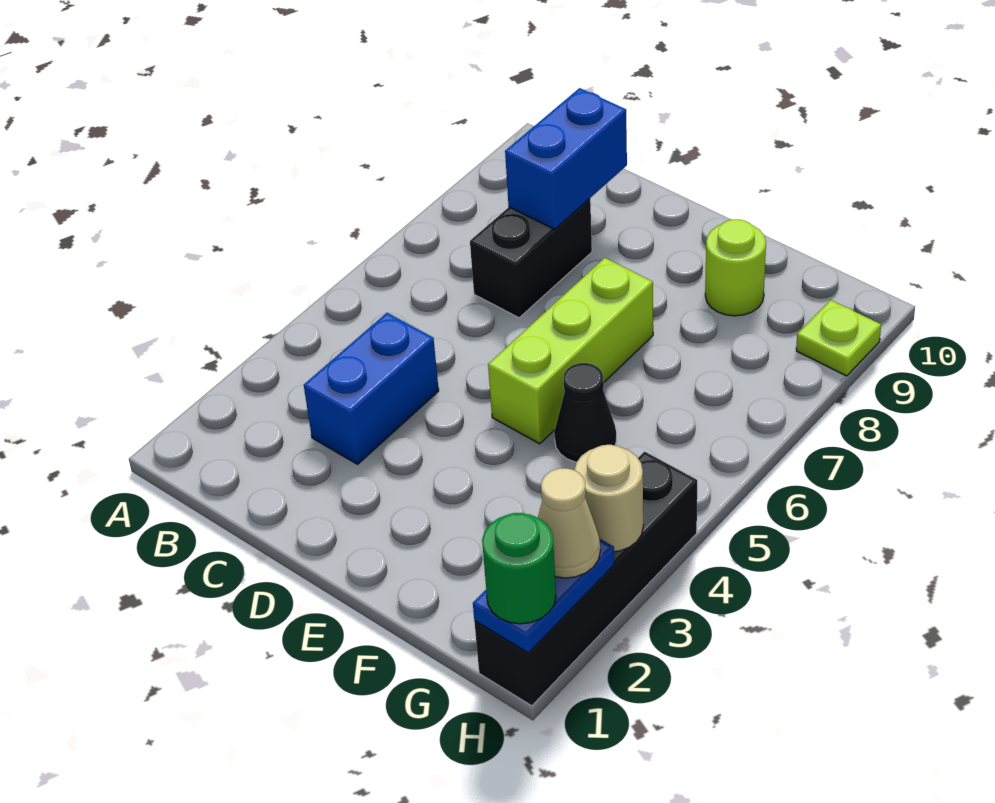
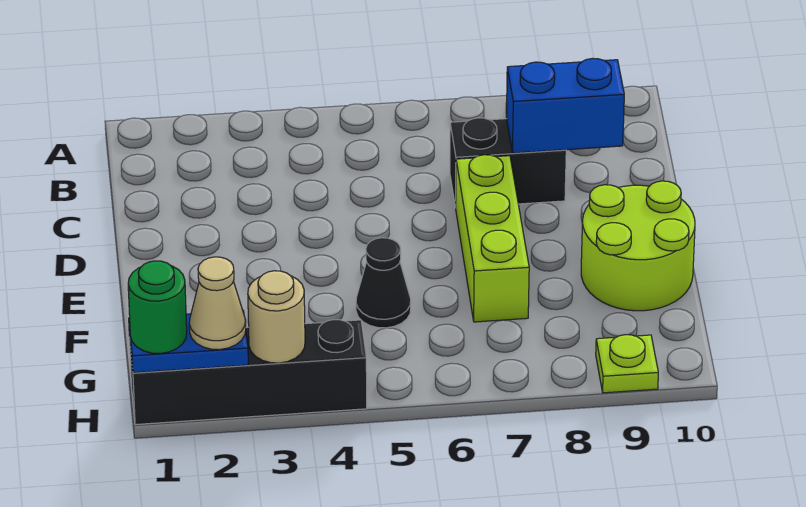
blue brick C3:C4 level 1 -> none
lime brick E5:E7 level 1 -> lime brick D7:F7 level 1
lime round brick F9 level 1 -> lime round brick E9:F10 level 1

